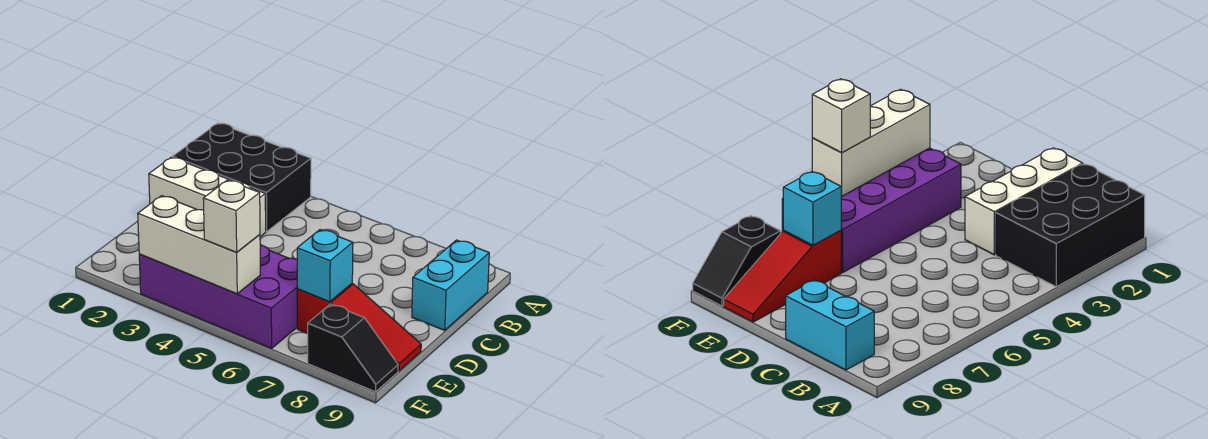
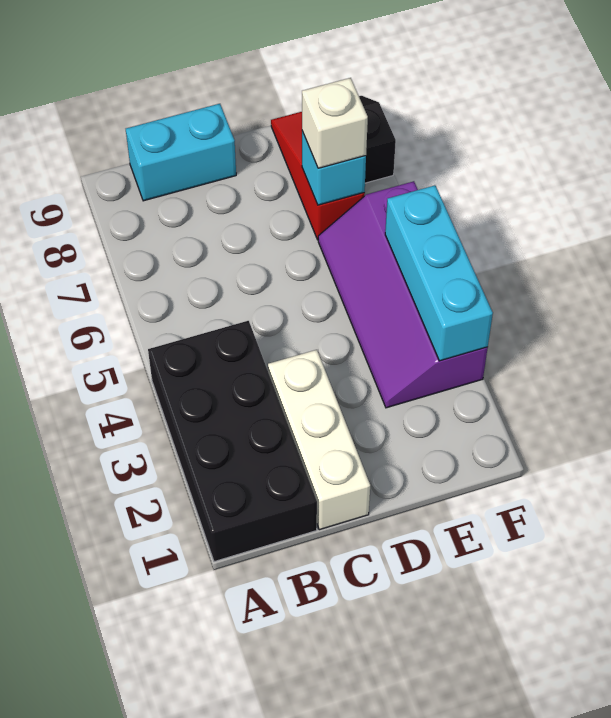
black brick A1:B3 level 1 -> black brick A1:B4 level 1
purple brick E3:F6 level 1 -> purple slope E3:F6 level 1 top F
white brick F3:F5 level 2 -> cyan brick F3:F5 level 2
white brick F5 level 3 -> white brick E7 level 3

